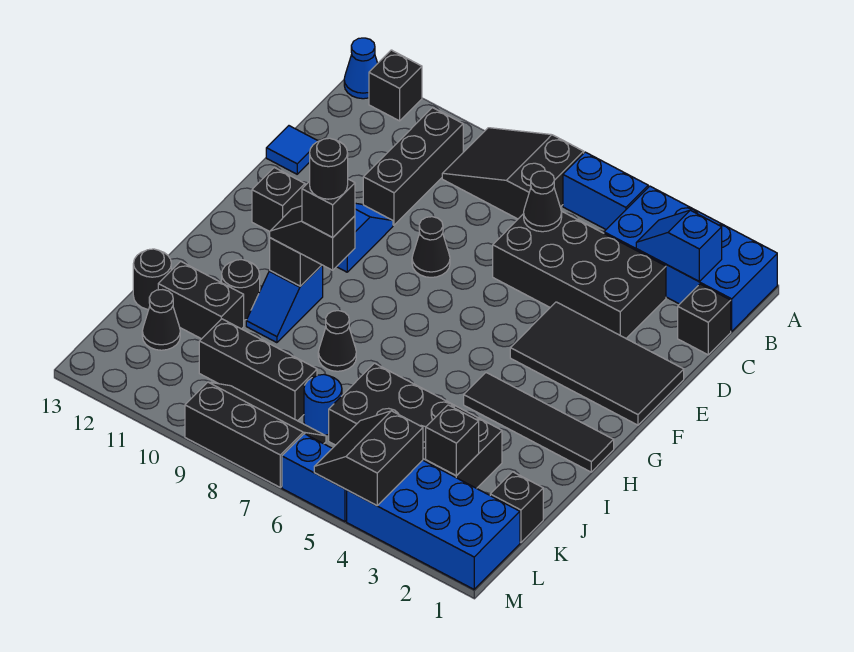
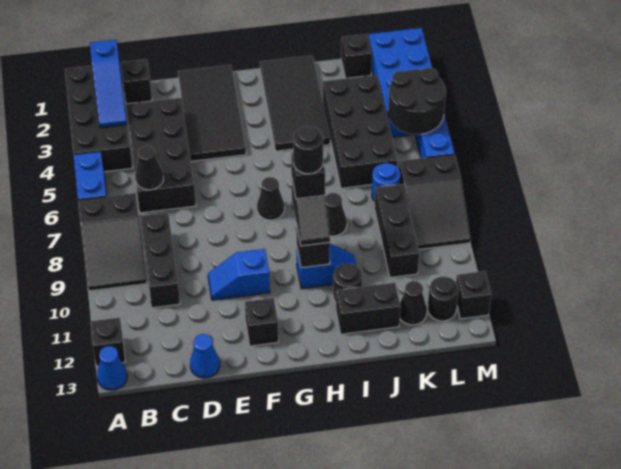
blue brick A1:B4 level 1 -> black brick A1:B4 level 1
blue slope B2:B3 level 2 top 2 -> blue slope B1:B3 level 2 top 1
black brick B10:D10 level 1 -> black brick C8:C10 level 1
blue tile D13 level 1 -> blue cone D13 level 1
black cone E8 level 1 -> black cone G7 level 1
black tile H1:H4 level 1 -> black tile H1:I4 level 1
black brick J11:J12 level 1 -> black brick I12:J12 level 1
black round brick J13 level 1 -> black round brick L12 level 1
black brick K3 level 2 -> black brick M12 level 1
black slope L4:M5 level 2 top 4 -> black round brick L4:M5 level 2
black slope L7:M9 level 1 top M -> black slope L7:M9 level 1 top 7

